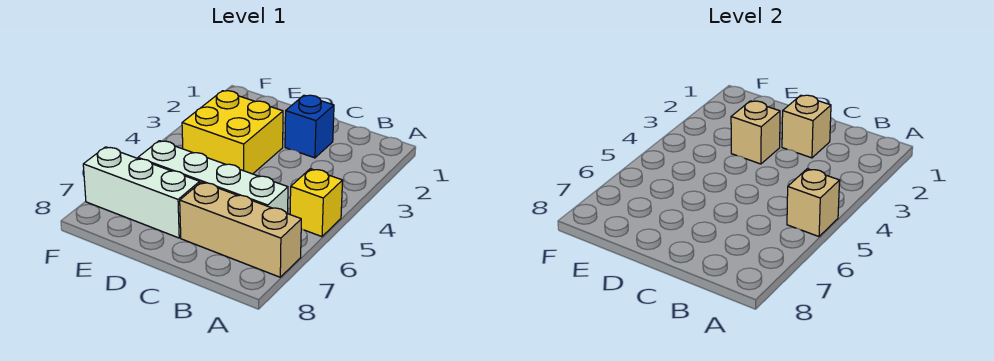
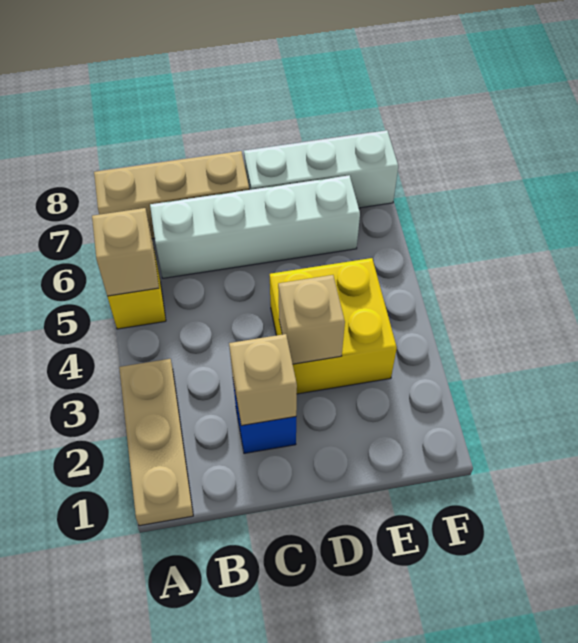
none -> tan plate A1:A3 level 1

